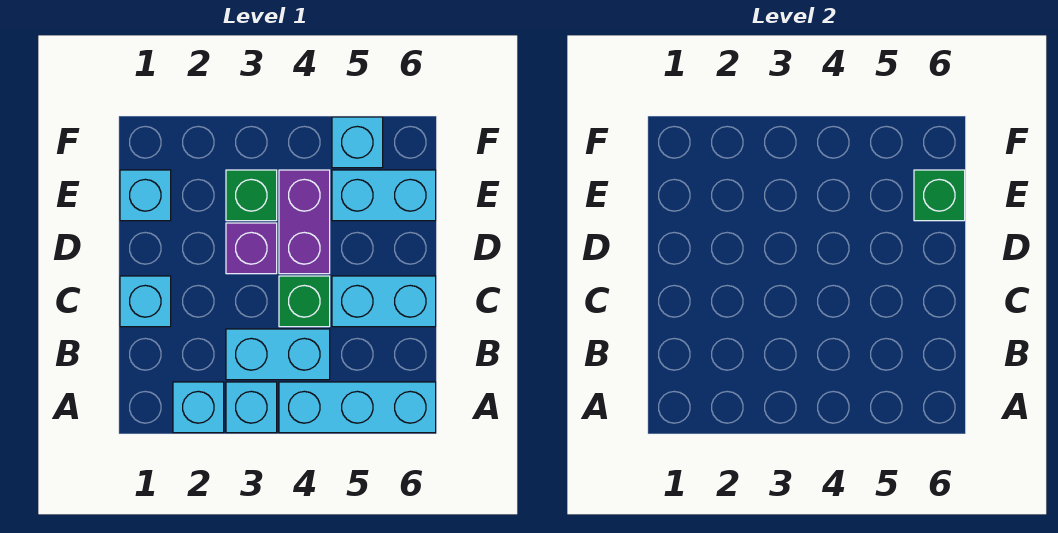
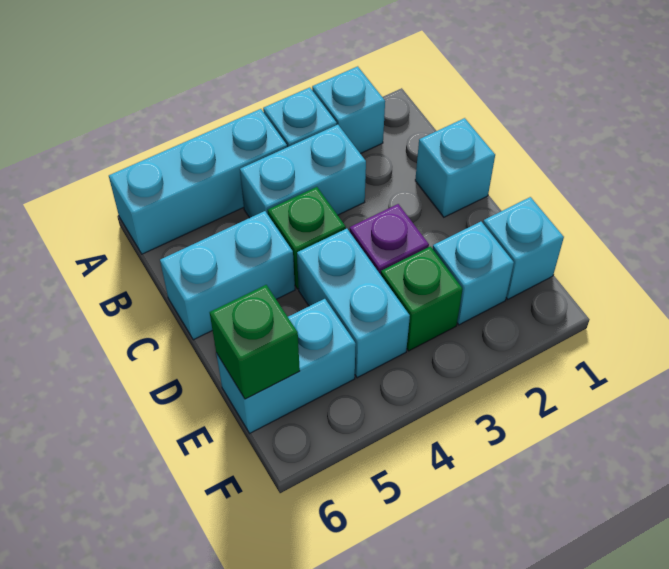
purple brick D4:E4 level 1 -> cyan brick D4:E4 level 1
cyan brick F5 level 1 -> cyan brick E2 level 1

